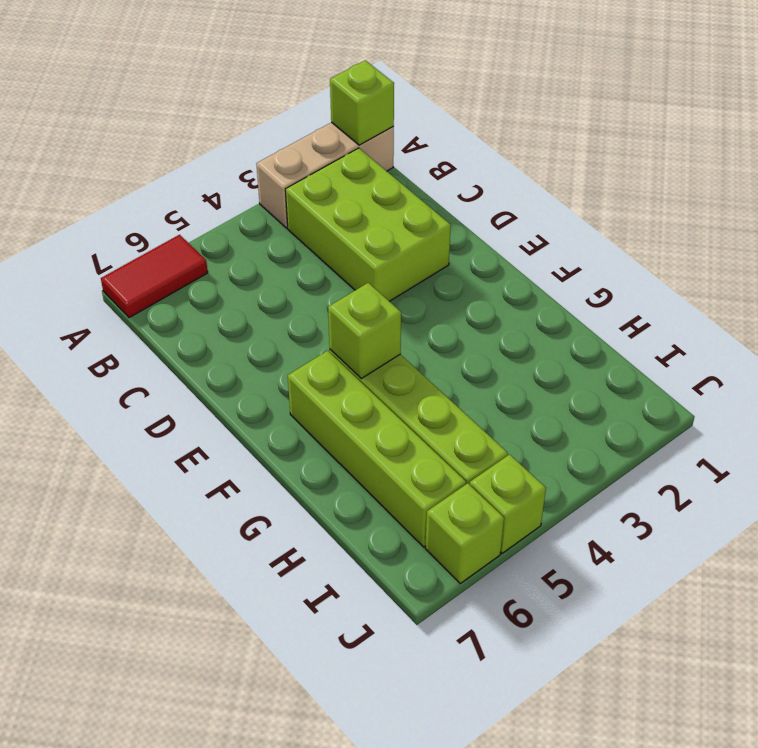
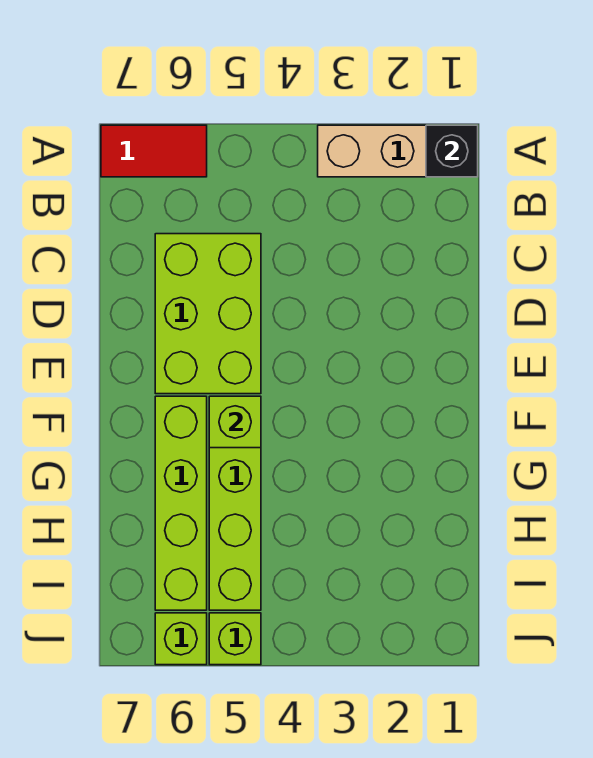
lime brick A1 level 2 -> black brick A1 level 2
lime brick B2:D3 level 1 -> lime brick C5:E6 level 1

